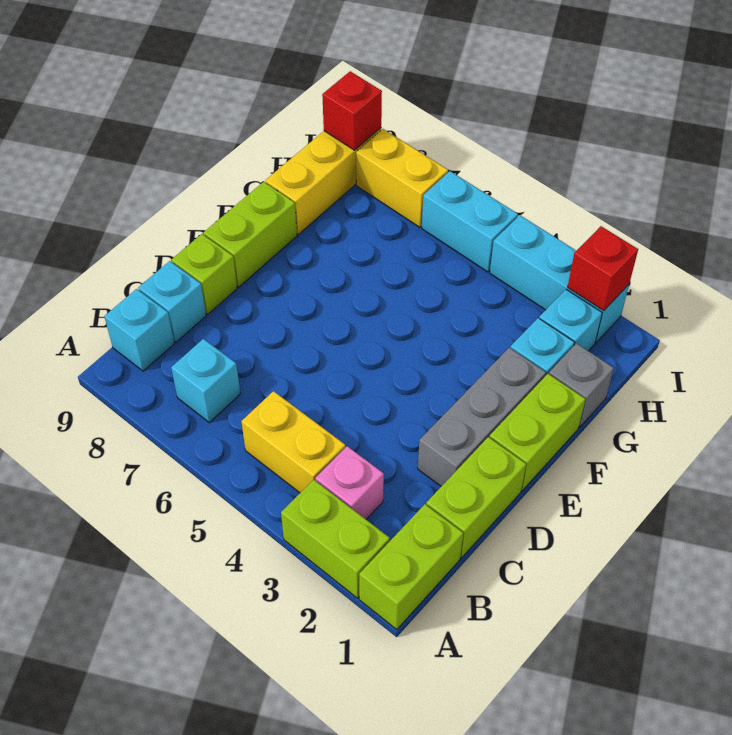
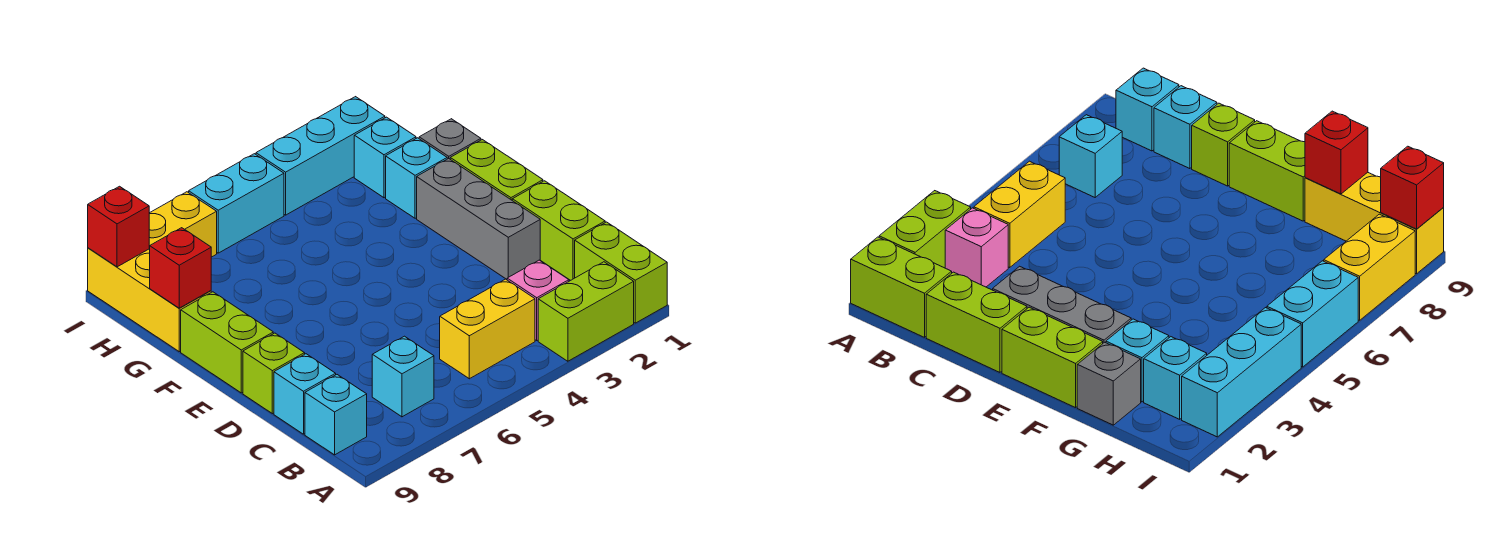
red brick I2 level 2 -> red brick G9 level 2

